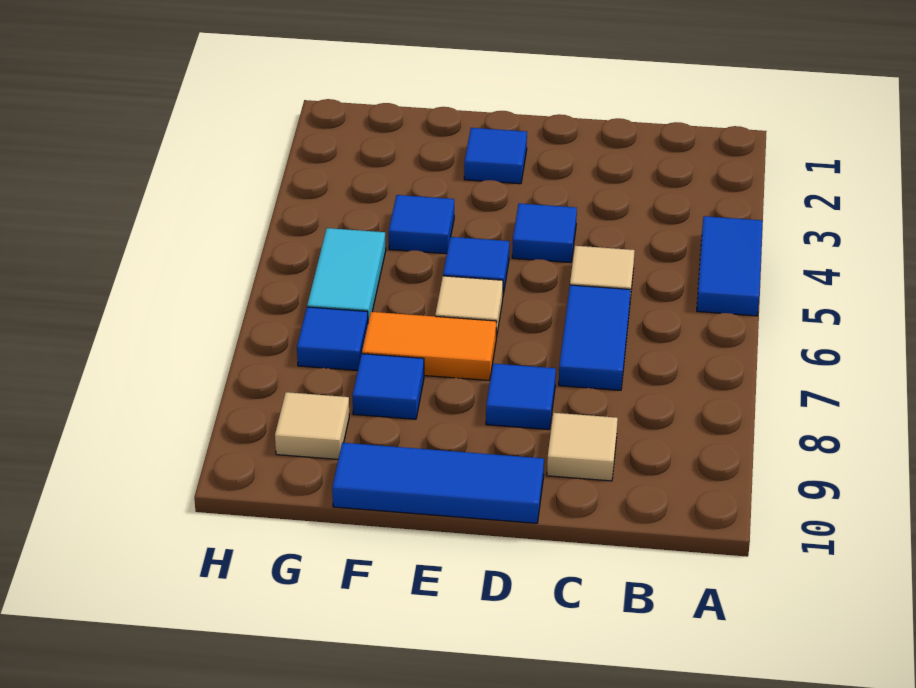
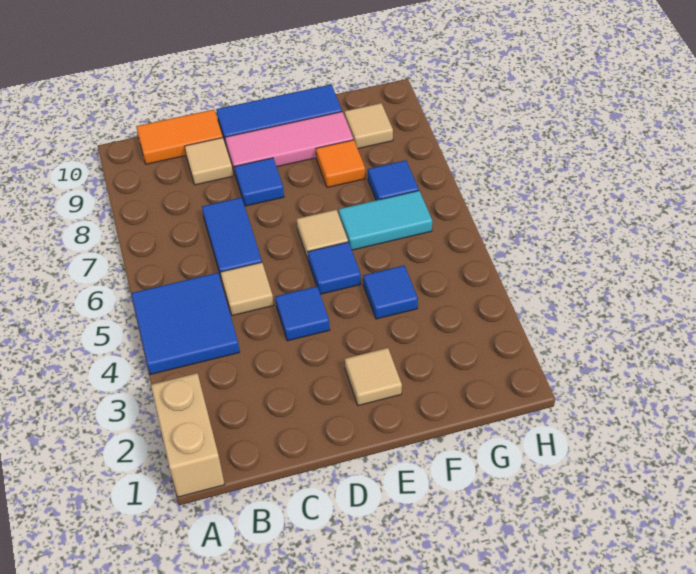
none -> tan brick A1:A2 level 1
blue tile A4:A5 level 1 -> blue tile A4:B5 level 1
none -> pink tile D9:F9 level 1
blue tile E2 level 1 -> tan tile E2 level 1
orange tile E7:F7 level 1 -> orange tile B10:C10 level 1
blue tile F8 level 1 -> orange tile F8 level 1
cyan tile G5:G6 level 1 -> cyan tile F6:G6 level 1

